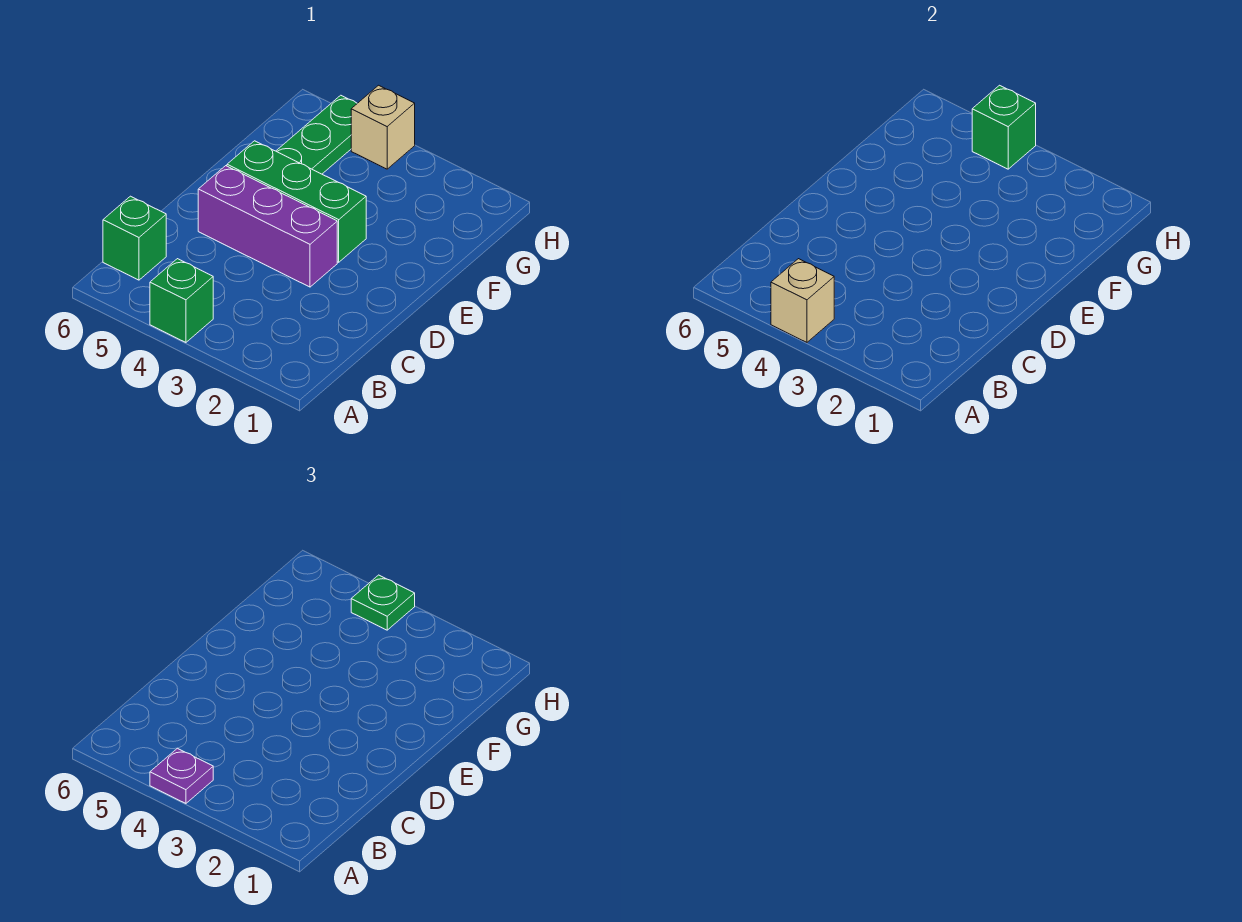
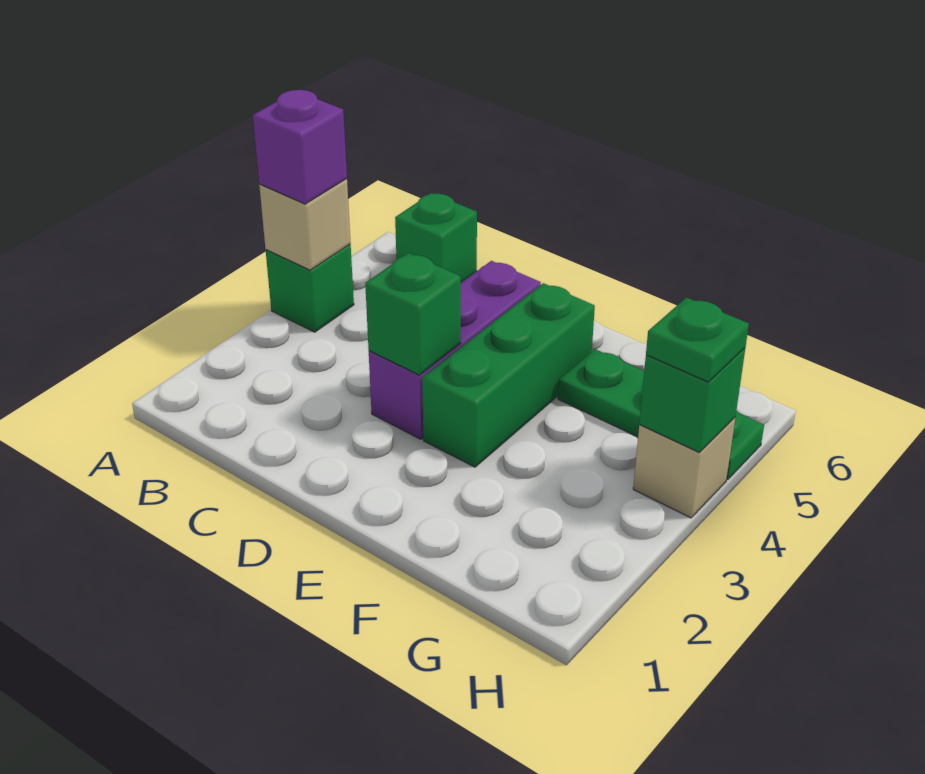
purple plate A4 level 3 -> purple brick A4 level 3
none -> green brick D3 level 2

